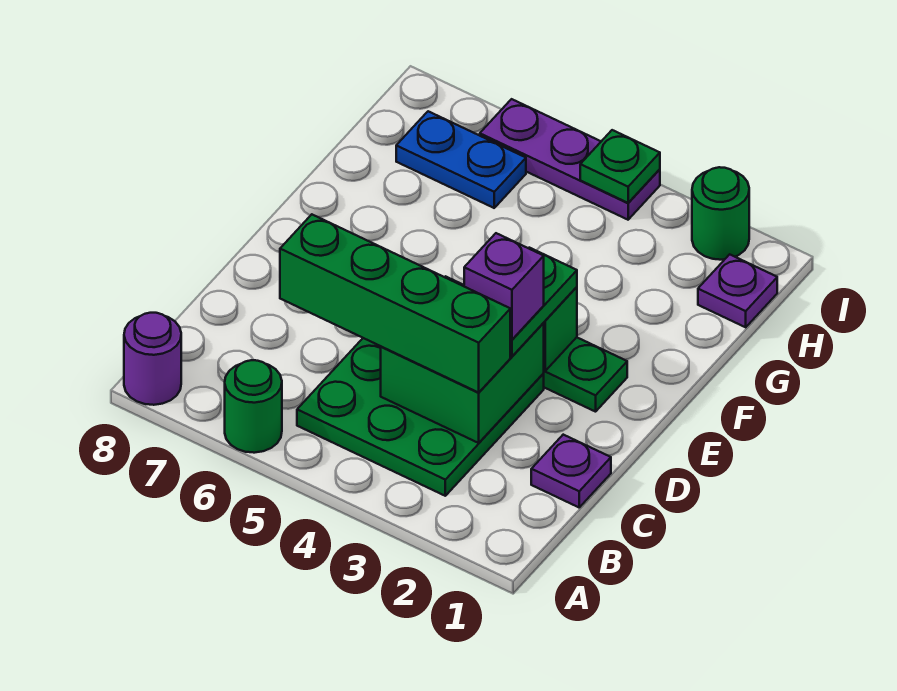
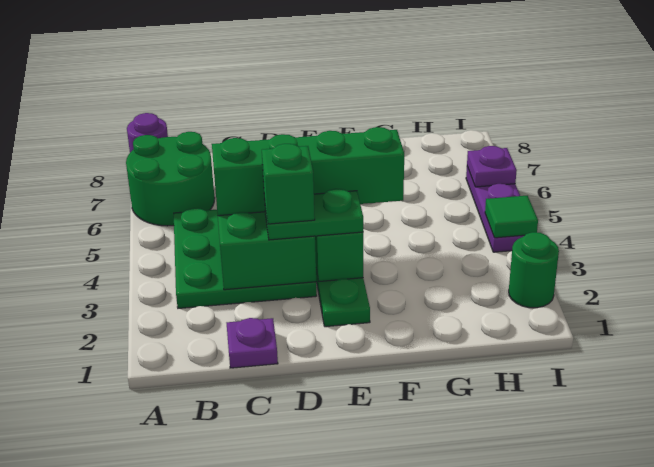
green round brick A6 level 1 -> green round brick A6:B7 level 1
green brick C3:C6 level 3 -> green brick C4:F4 level 3
purple brick D3 level 4 -> green brick D3 level 4
purple plate H1 level 1 -> purple plate I6 level 2
blue plate H6:H7 level 1 -> none
green plate I4 level 2 -> green tile I4 level 2

